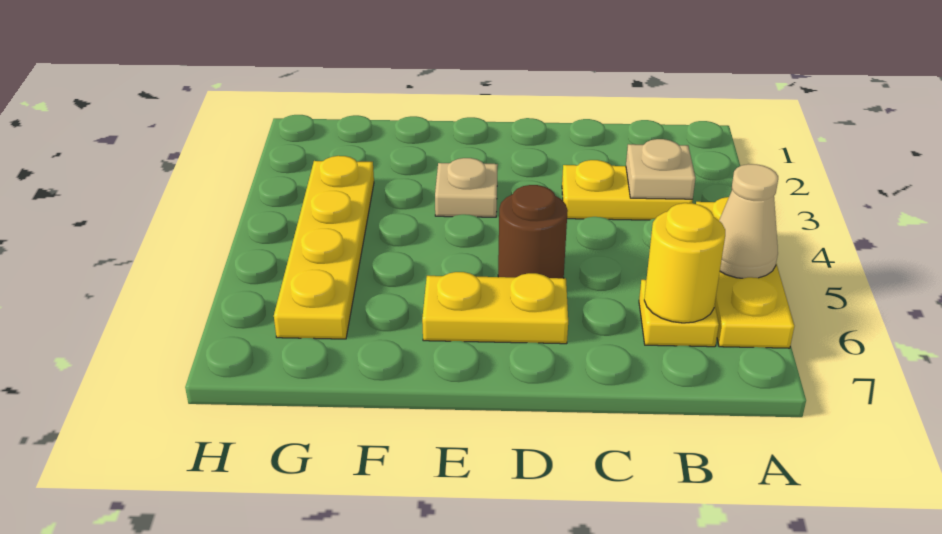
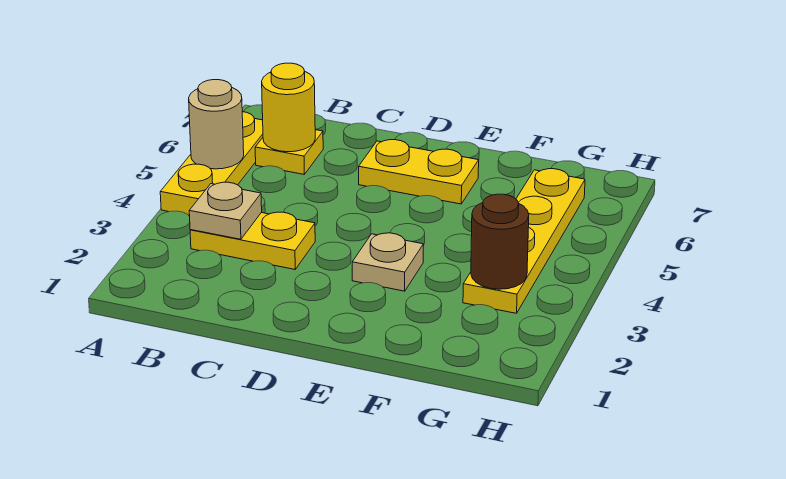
tan cone A5 level 2 -> tan round brick A5 level 2
brown round brick D5 level 1 -> brown round brick G3 level 2

